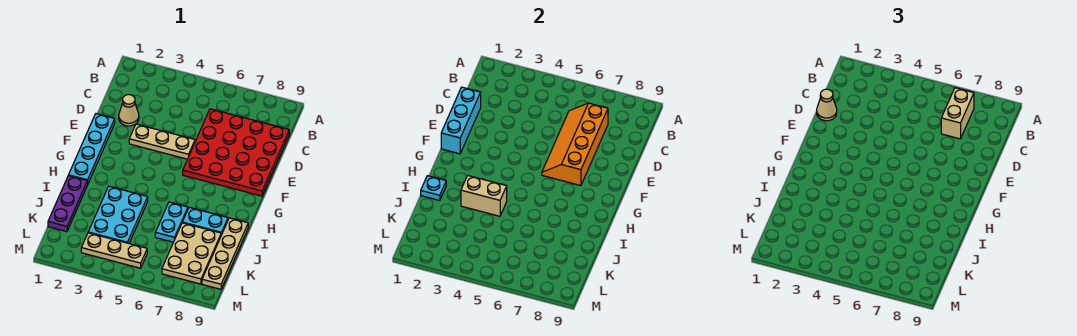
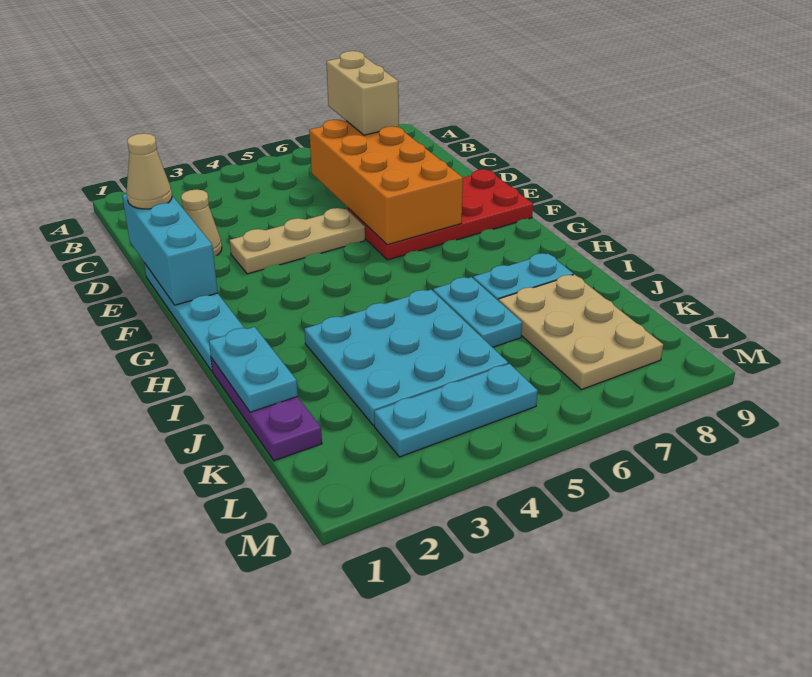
red plate C6:F9 level 1 -> red plate E6:F9 level 1
orange slope C6:F7 level 2 top 7 -> orange brick C6:F7 level 2
cyan plate I1 level 2 -> cyan plate I1:J1 level 2
cyan plate I3:K4 level 1 -> cyan plate I3:K5 level 1
tan brick I3:I4 level 2 -> none
tan plate I9:L9 level 1 -> none
tan plate L3:L5 level 1 -> cyan plate L3:L5 level 1

